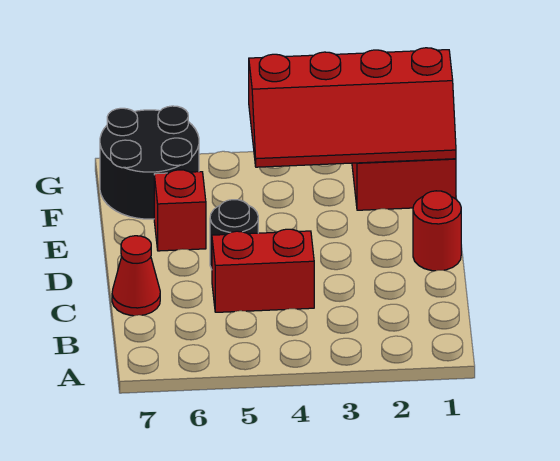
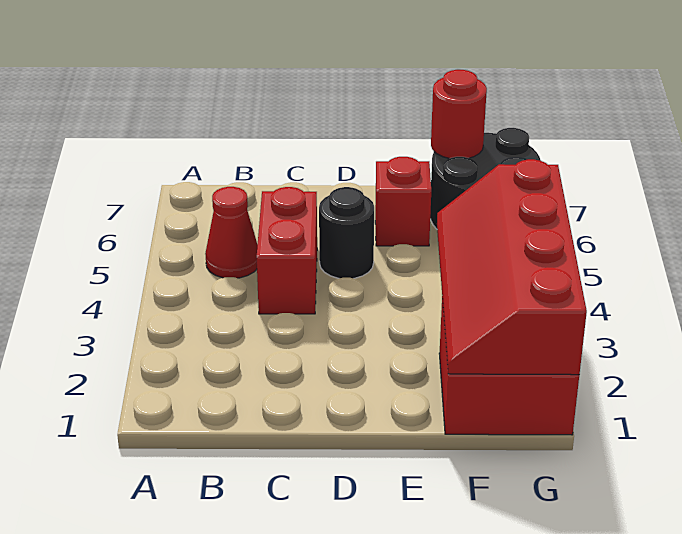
red cone C7 level 1 -> red cone B5 level 1
red round brick D1 level 1 -> red round brick F7 level 2

